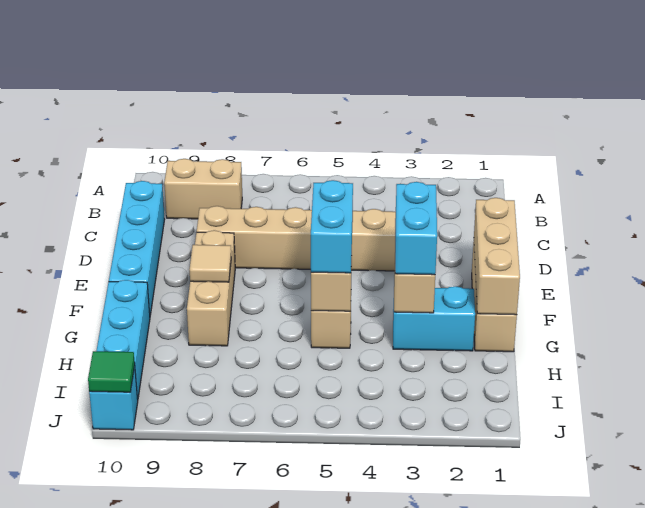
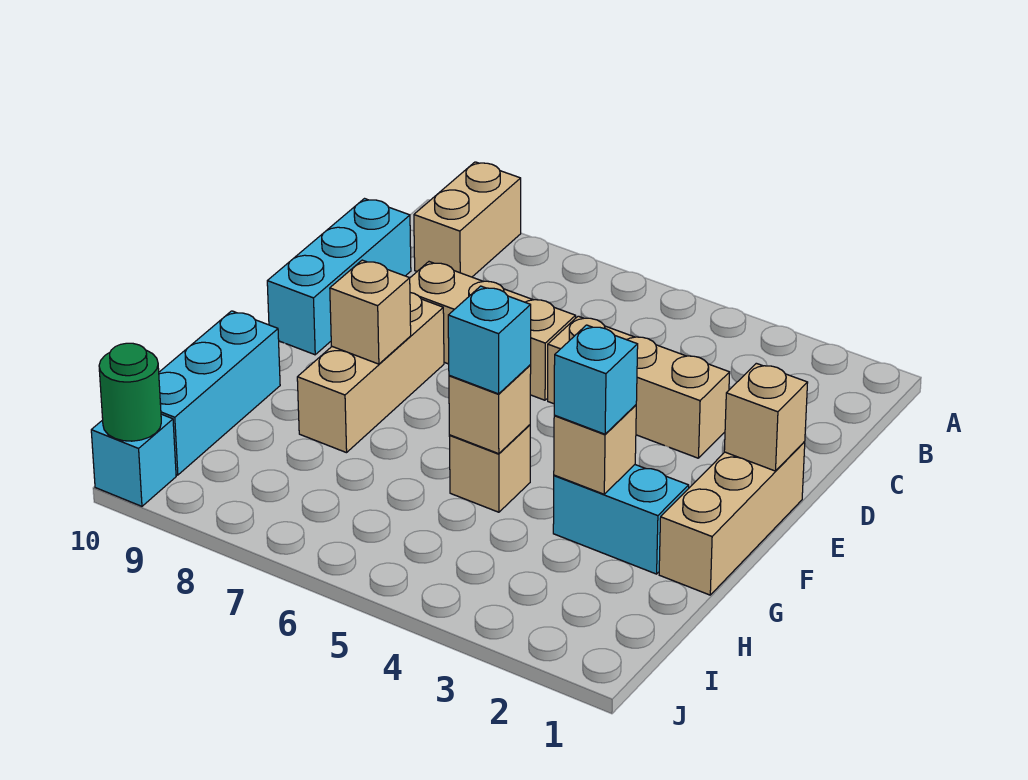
tan brick B8:B9 level 1 -> tan brick A9:B9 level 1
cyan brick C10:F10 level 1 -> cyan brick C10:E10 level 1
tan brick E1:G1 level 2 -> tan brick E1 level 2
cyan brick F3:G3 level 3 -> cyan brick G3 level 3
cyan brick F5:G5 level 3 -> cyan brick G5 level 3
tan tile F8 level 2 -> tan brick F8 level 2
green tile J10 level 2 -> green round brick J10 level 2

